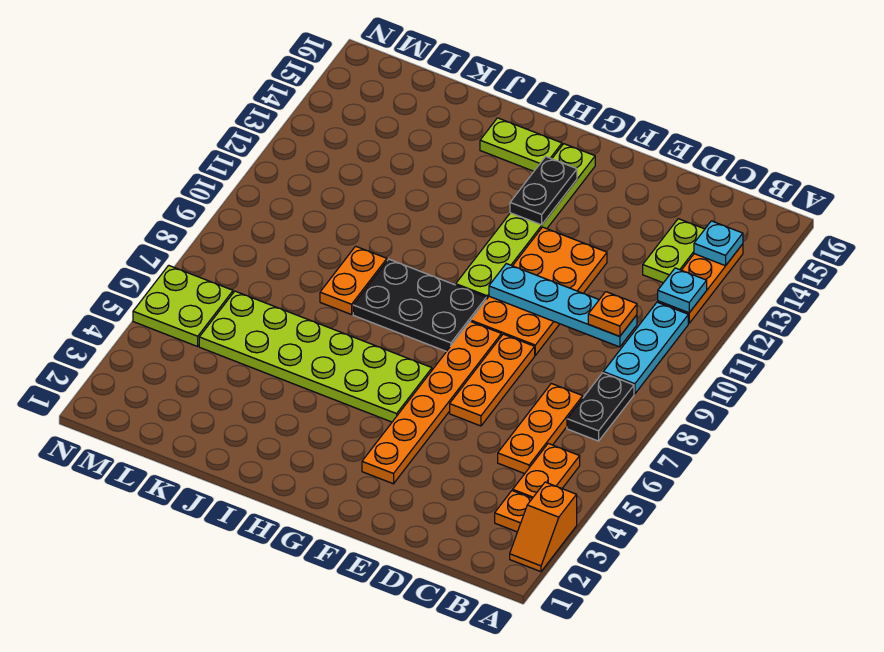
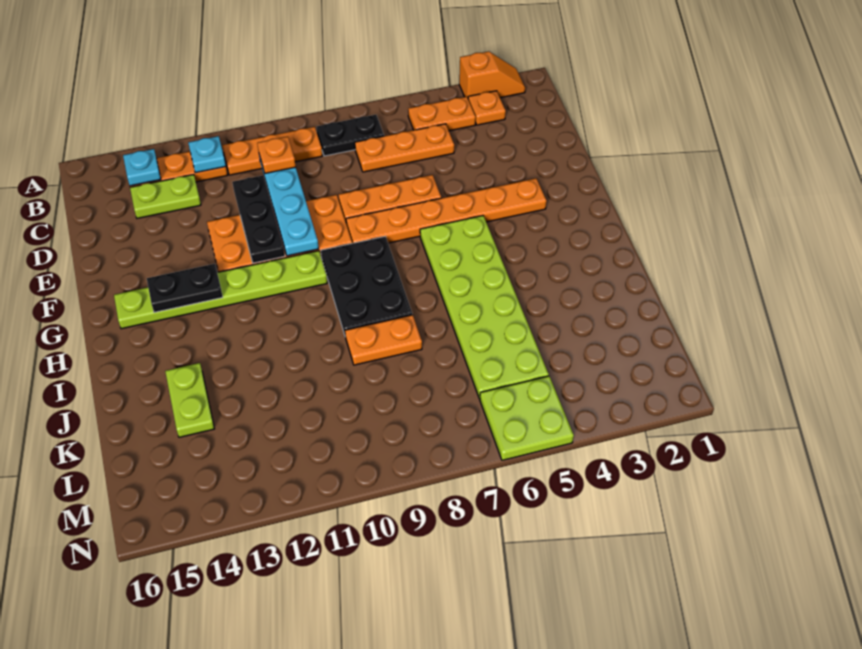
cyan plate B9:B11 level 1 -> orange plate B9:B11 level 1
none -> black plate D11:F11 level 2
lime plate H15:I15 level 1 -> lime plate J14:K14 level 1

